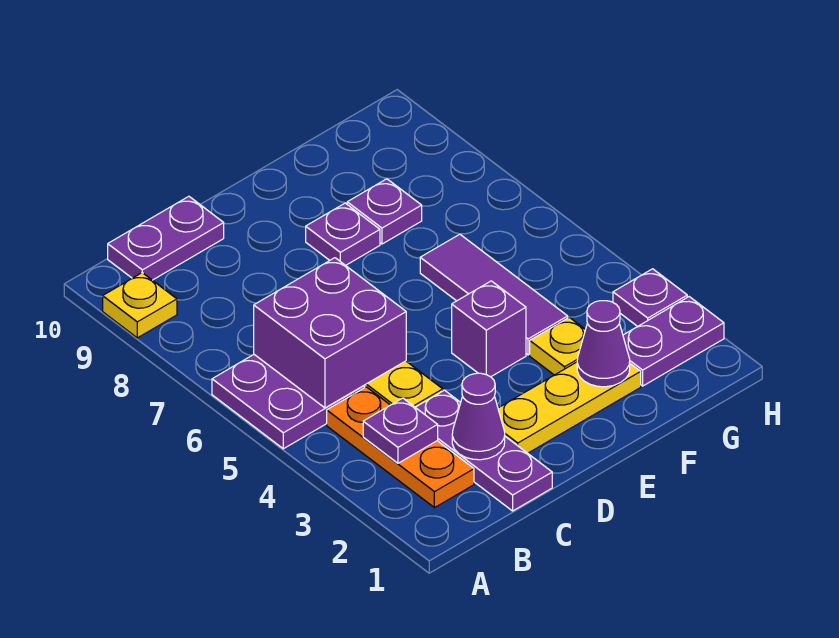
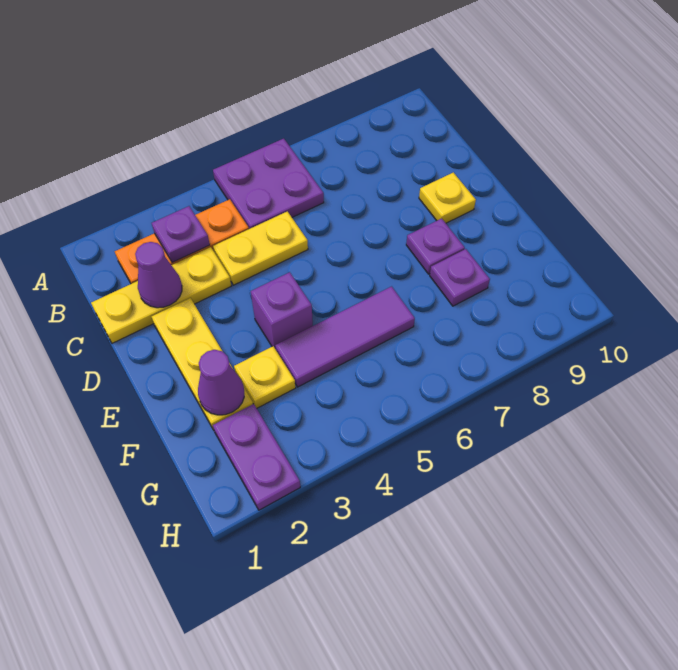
yellow plate A9 level 1 -> yellow plate D9 level 1
purple brick B5:C6 level 2 -> none
purple plate B10:C10 level 1 -> none
purple plate C1:C3 level 1 -> yellow plate C1:C3 level 1
purple plate H3 level 1 -> none

